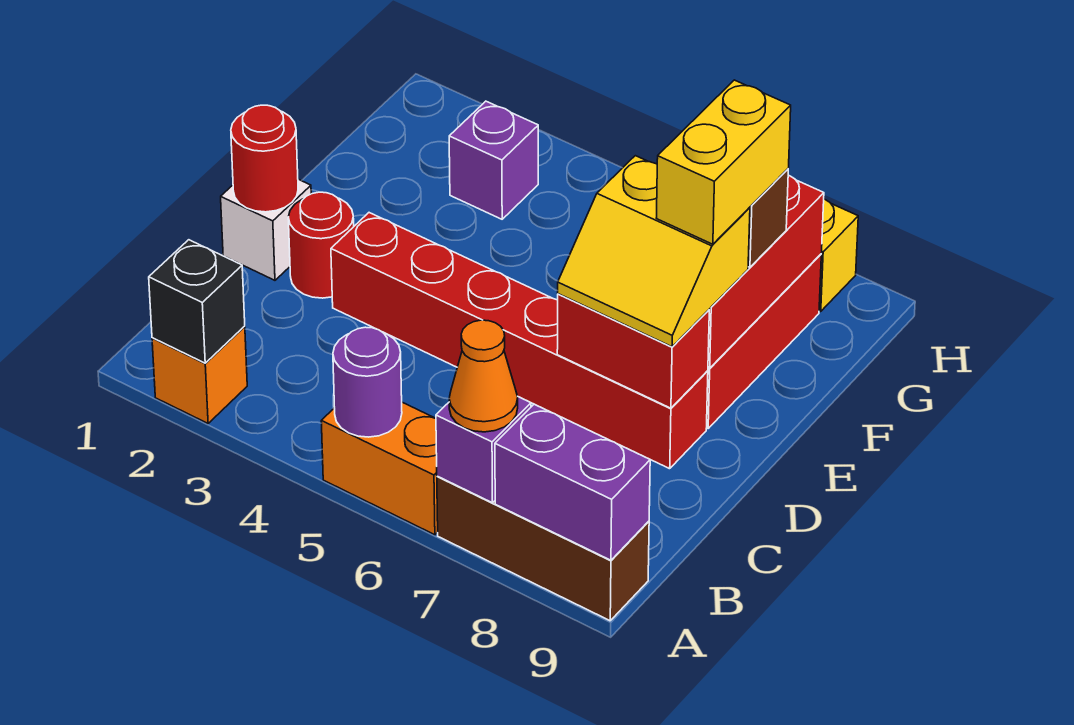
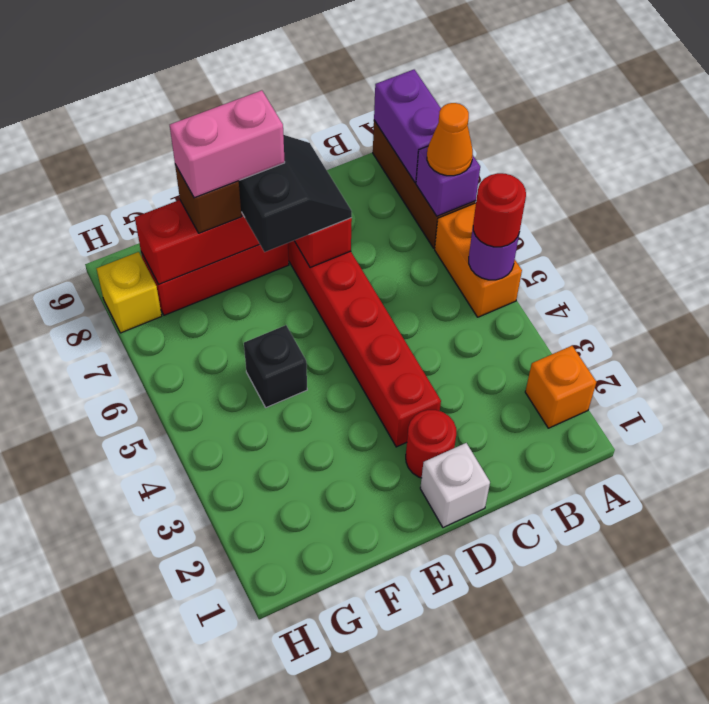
black brick A2 level 2 -> black brick F5 level 1
red round brick D1 level 2 -> red round brick A5 level 3
yellow slope D7:E8 level 3 top E -> black slope D7:E8 level 3 top E
yellow brick E8:F8 level 4 -> pink brick E8:F8 level 4
purple brick G3 level 1 -> none

